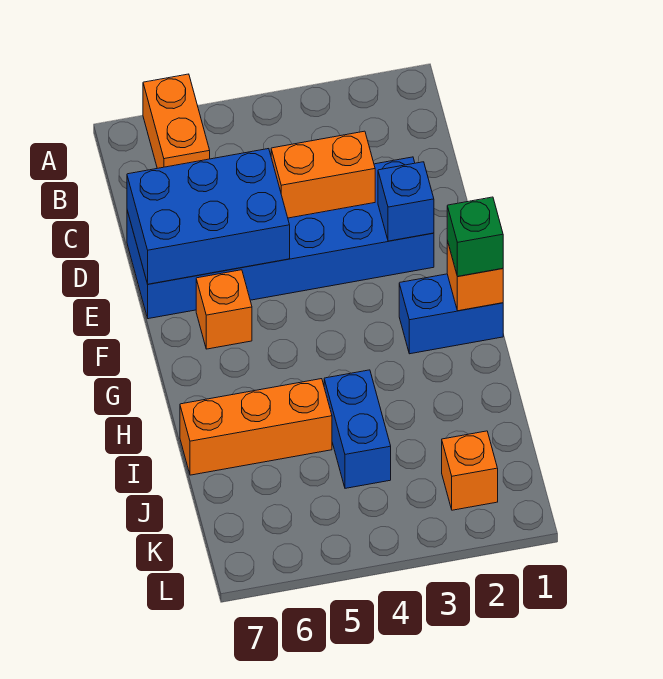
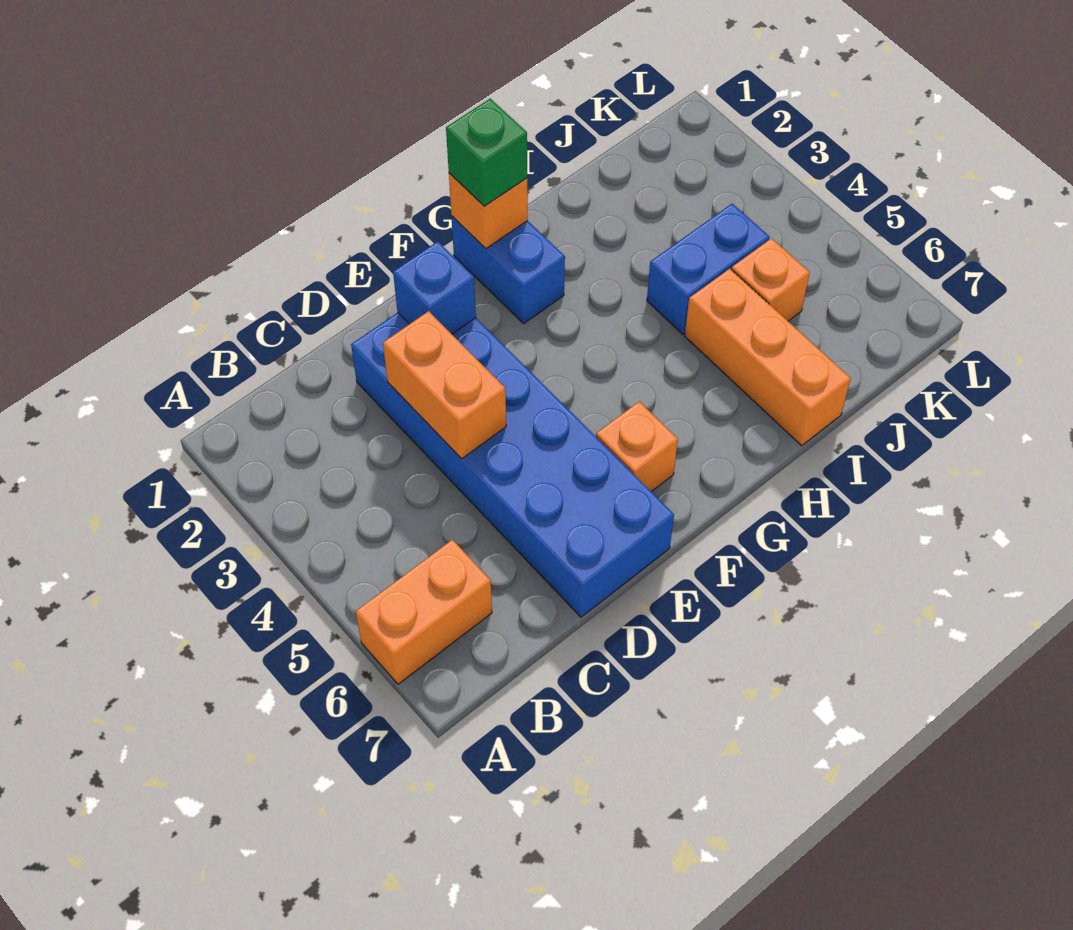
blue brick D5:E7 level 2 -> none
orange brick K2 level 1 -> orange brick J5 level 1

